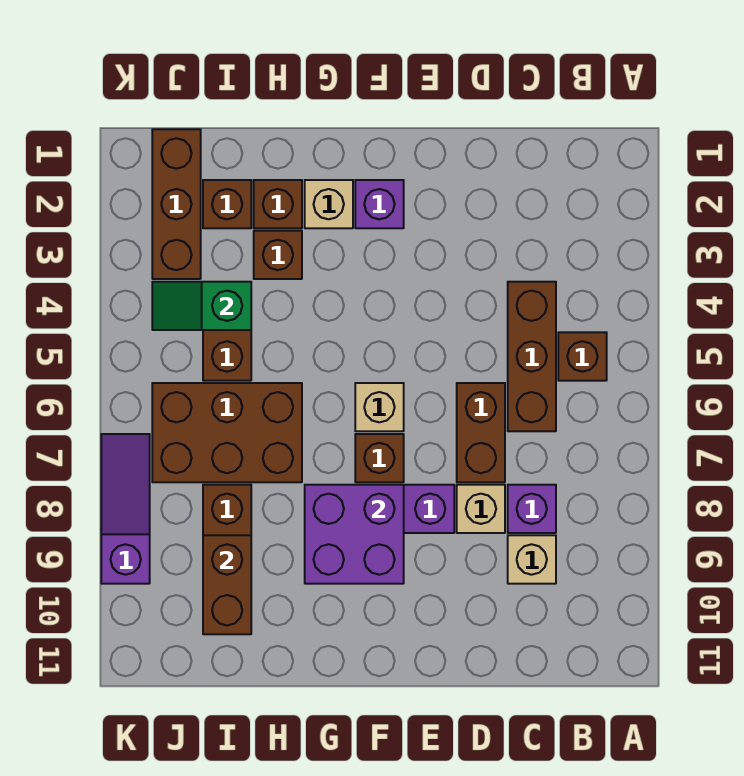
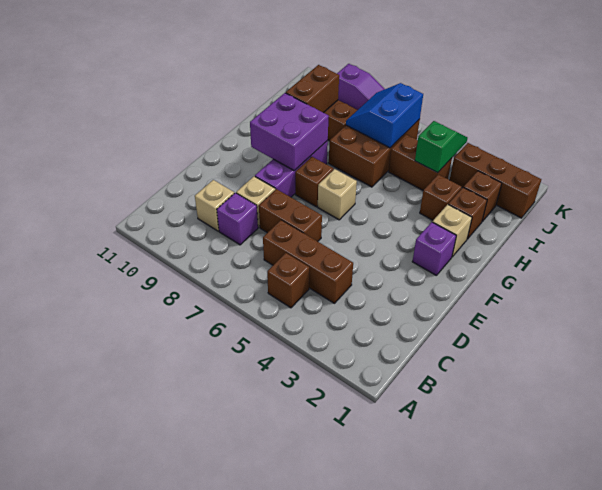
none -> blue slope I6:J7 level 2 top 6
brown brick I9:I10 level 2 -> brown brick H9:I9 level 2

